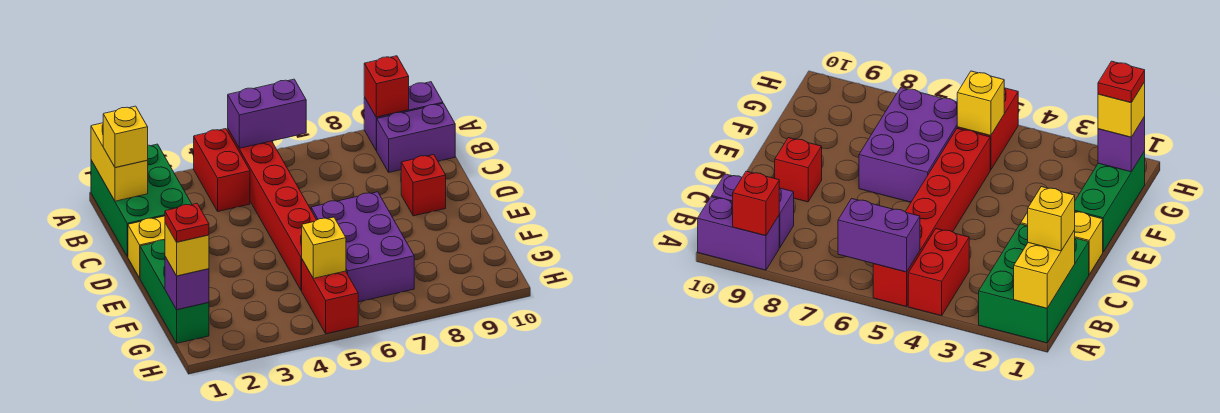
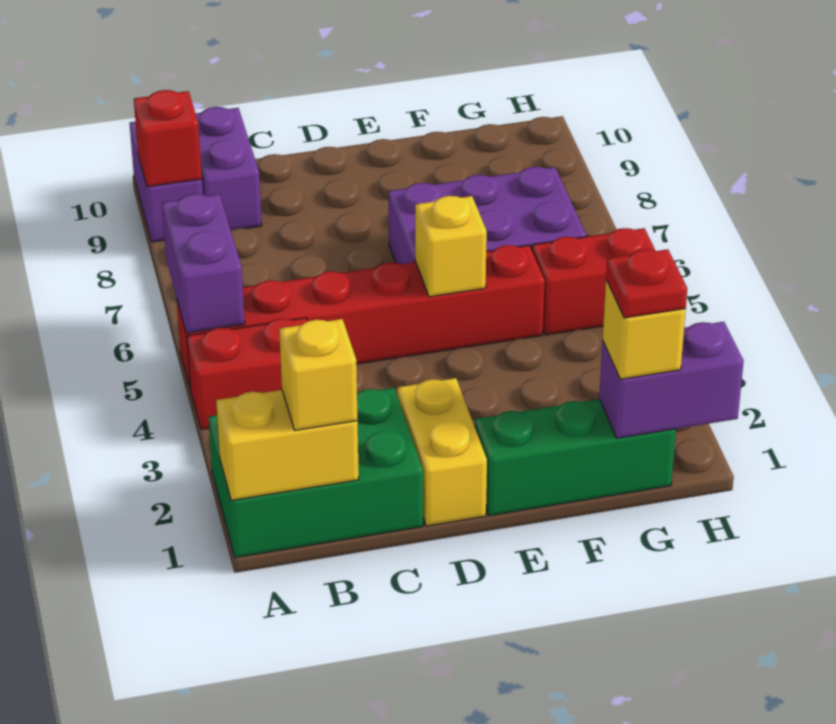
red brick D9 level 1 -> none
purple brick G1 level 2 -> purple brick G1:H1 level 2
yellow brick G5 level 2 -> yellow brick E5 level 2

